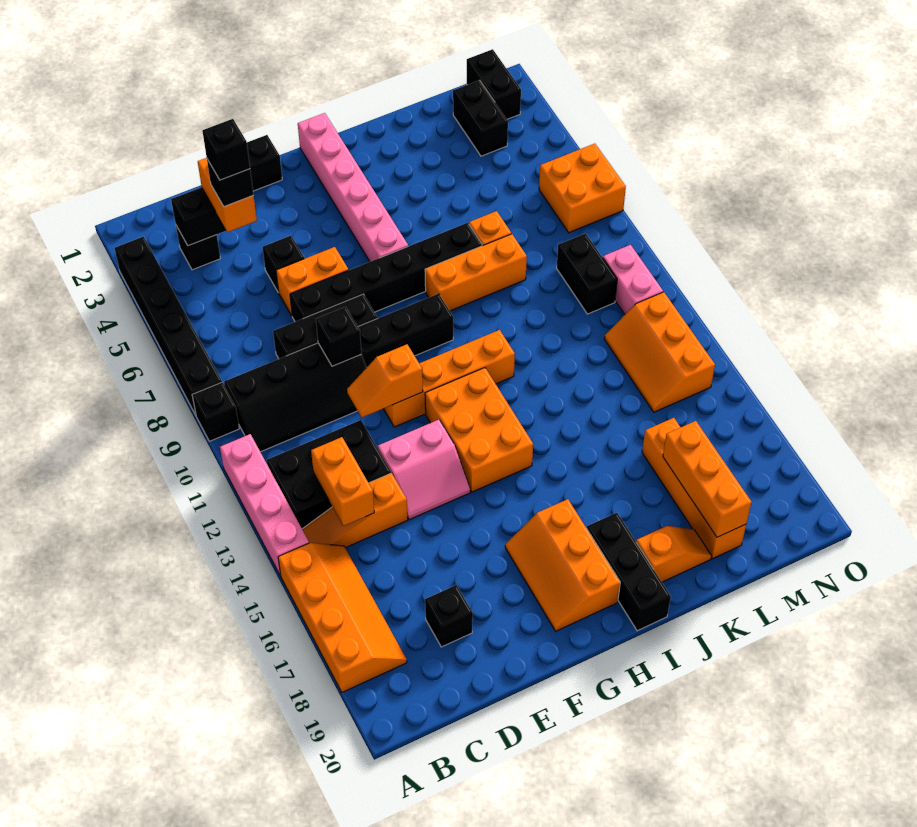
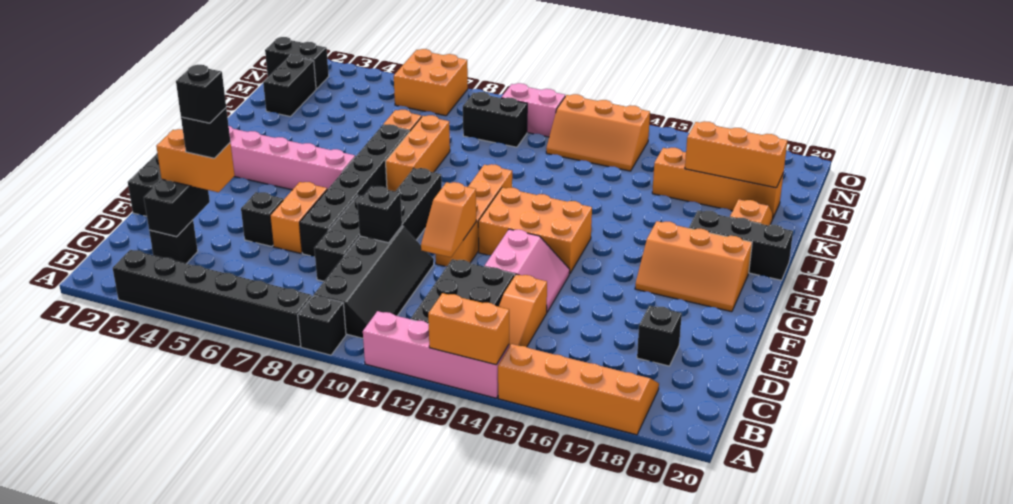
orange brick C13:C14 level 2 -> orange brick A13:A14 level 2
black brick M2:M3 level 1 -> black brick L2:M2 level 1

